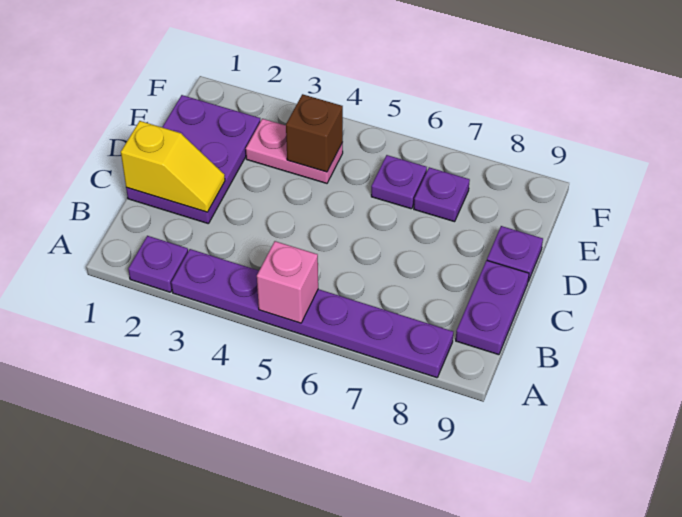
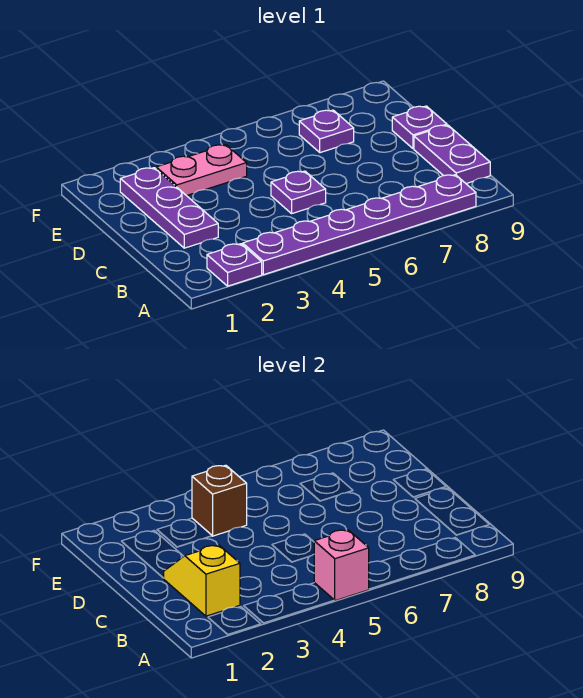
purple plate C1:E2 level 1 -> purple plate C2:E2 level 1
yellow slope C1:C2 level 2 top 1 -> yellow slope B2:C2 level 2 top B
purple plate E6 level 1 -> purple plate C5 level 1

